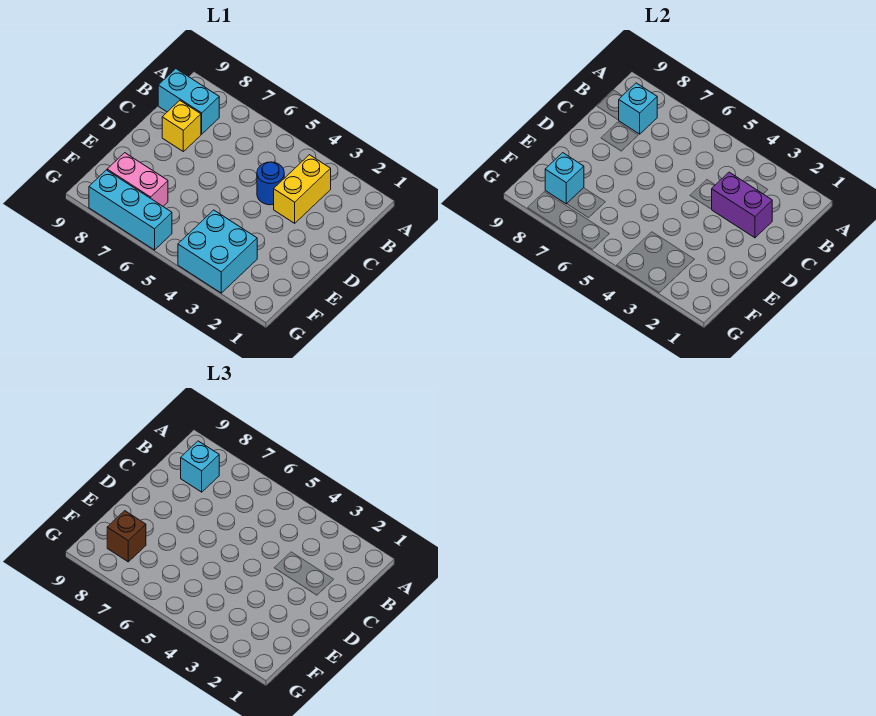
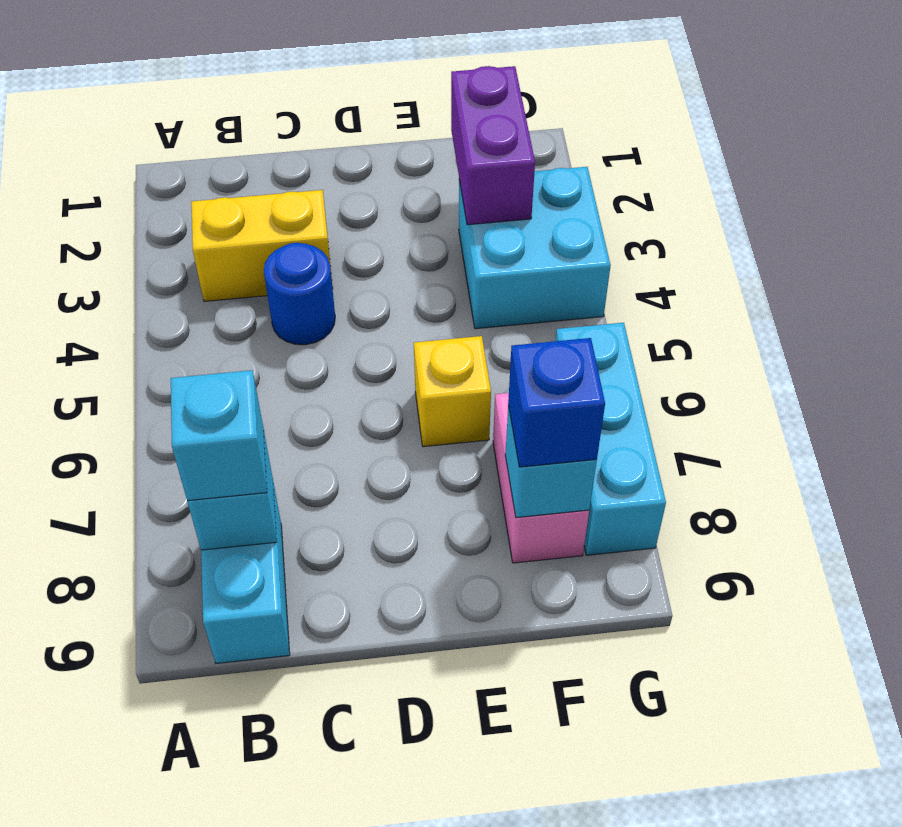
purple brick C2:C3 level 2 -> purple brick F2:F3 level 2
yellow brick C8 level 1 -> yellow brick E6 level 1
brown brick F8 level 3 -> blue brick F8 level 3

